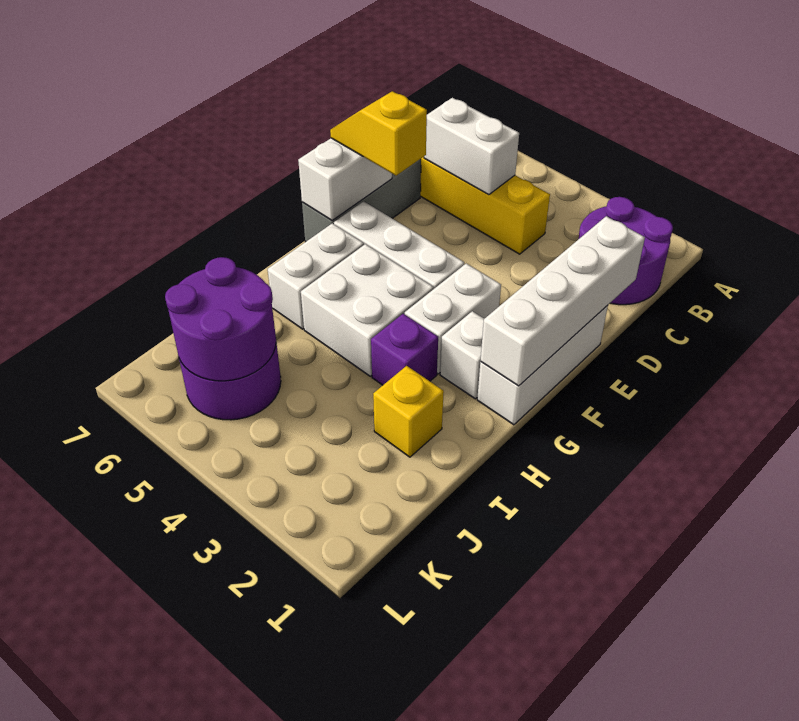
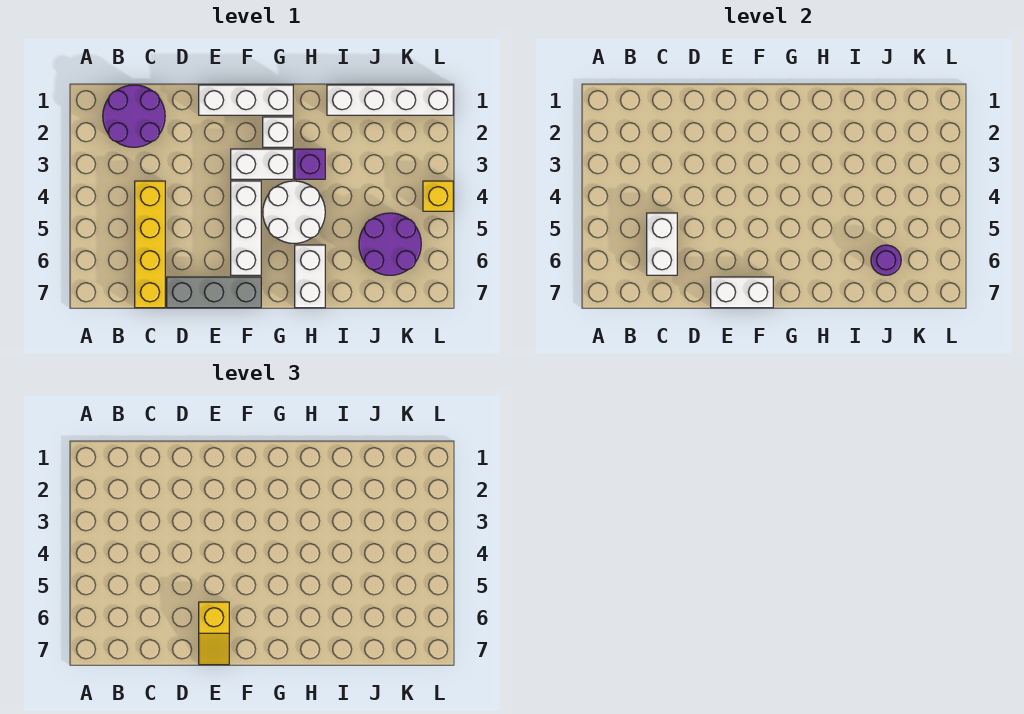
white brick D1:G1 level 2 -> white brick I1:L1 level 1
white brick G4:H5 level 1 -> white round brick G4:H5 level 1
white brick G6:H6 level 1 -> white brick H6:H7 level 1
yellow brick I2 level 1 -> yellow brick L4 level 1
purple round brick J5:K6 level 2 -> purple round brick J6 level 2

